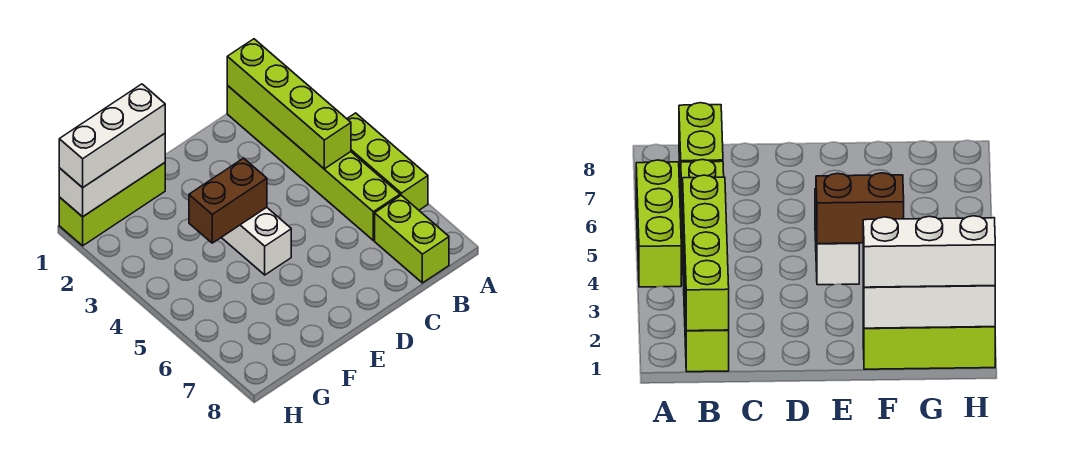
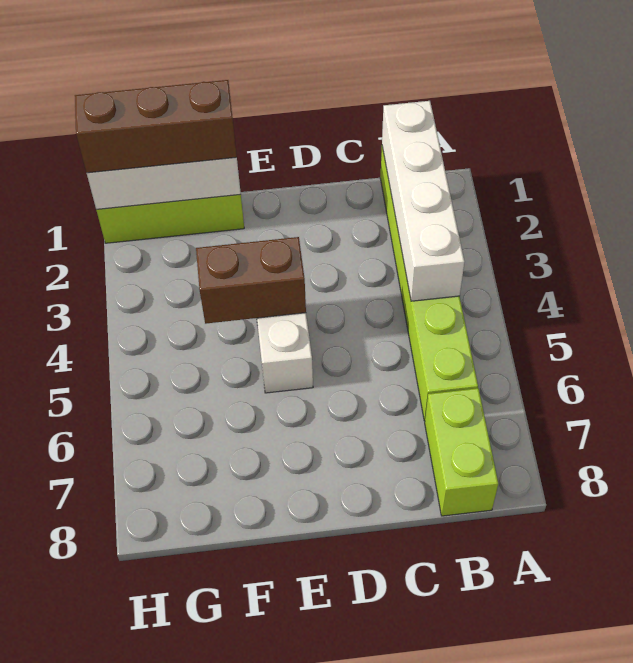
lime brick A4:A6 level 1 -> none
lime brick B1:B4 level 2 -> white brick B1:B4 level 2
white brick F1:H1 level 3 -> brown brick F1:H1 level 3

